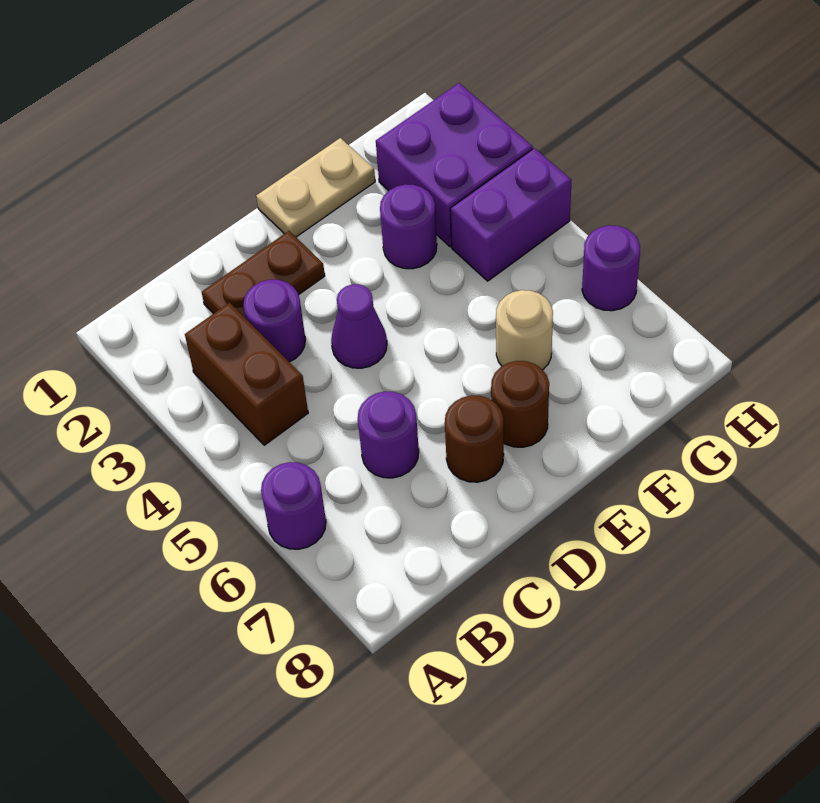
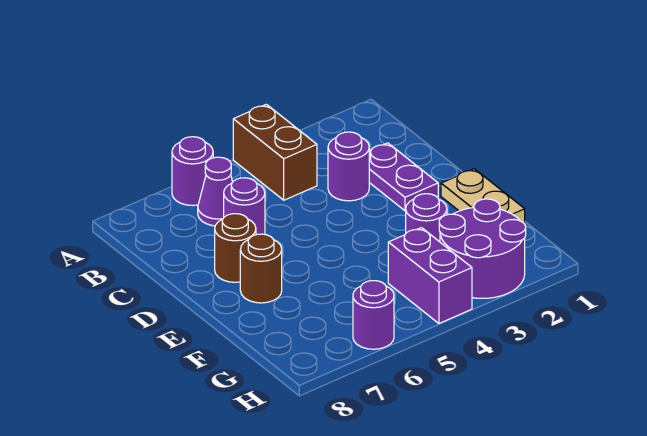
brown brick B3:B4 level 1 -> brown brick A4:B4 level 1
brown plate C2:D2 level 1 -> purple plate C2:D2 level 1
purple cone D4 level 1 -> purple cone B6 level 1
tan round brick F6 level 1 -> none
purple brick G2:H3 level 1 -> purple round brick G2:H3 level 1

